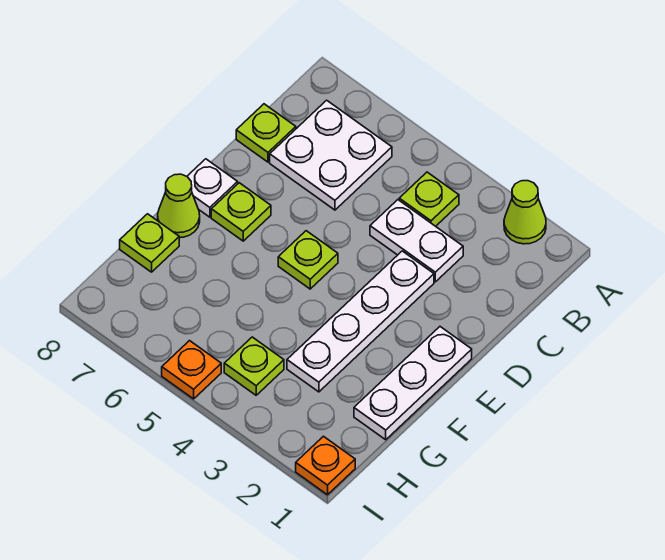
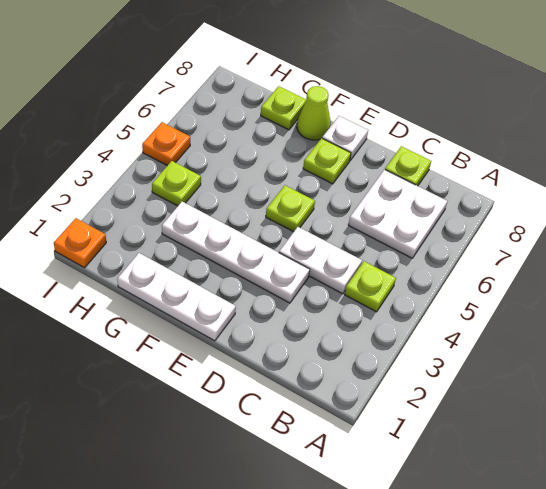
lime cone A2 level 1 -> none
white plate C3:C4 level 1 -> white plate C4:D4 level 1

